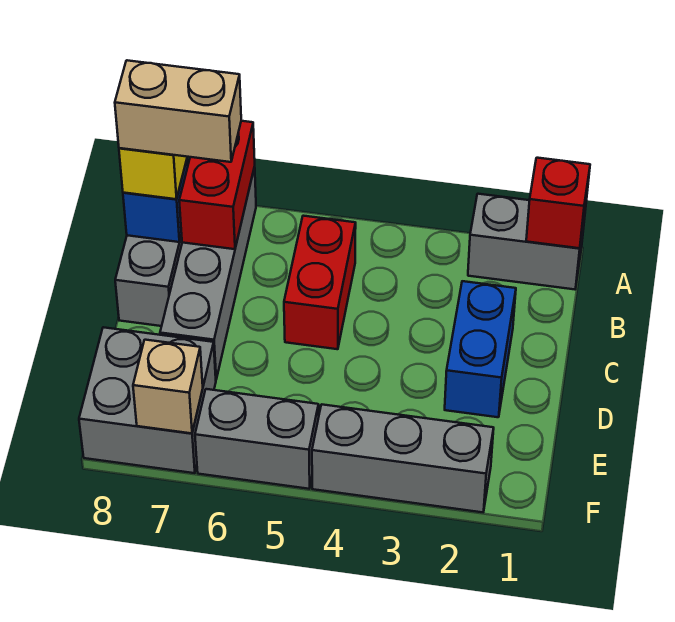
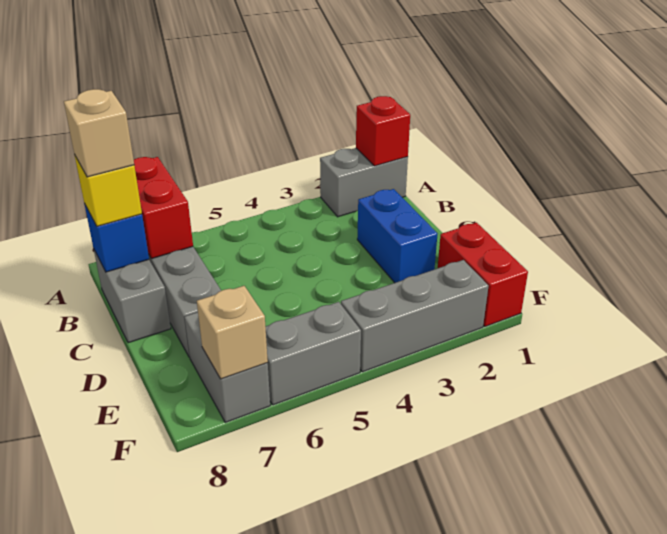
red brick B5:C5 level 1 -> red brick E1:F1 level 1
tan brick B7:B8 level 4 -> tan brick B8 level 4
grey brick E7:F8 level 1 -> grey brick E7:F7 level 1

